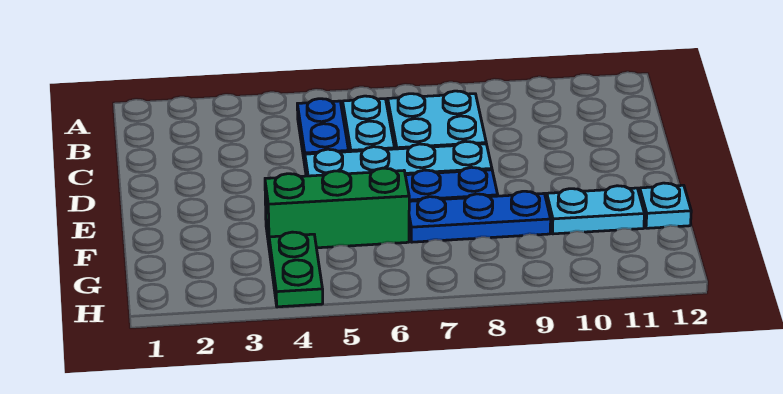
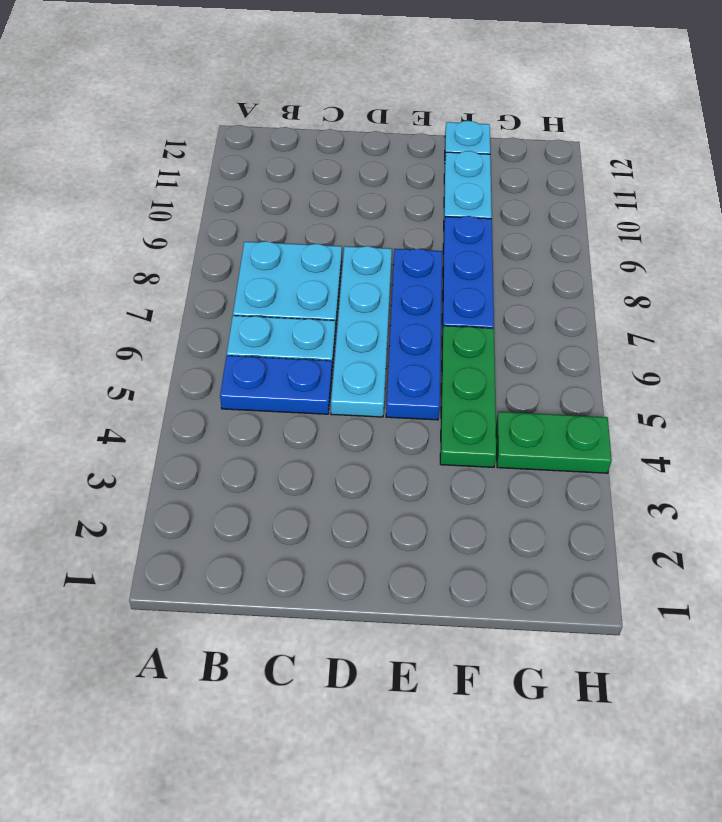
green brick F4:F6 level 1 -> green plate F4:F6 level 1

